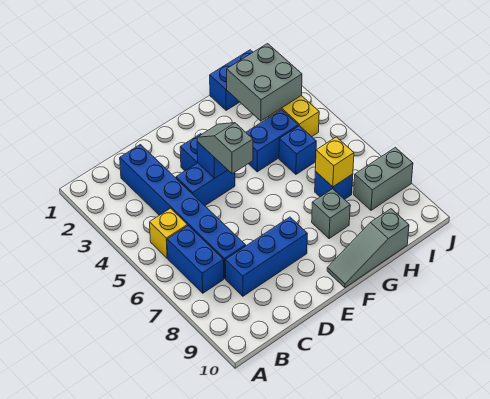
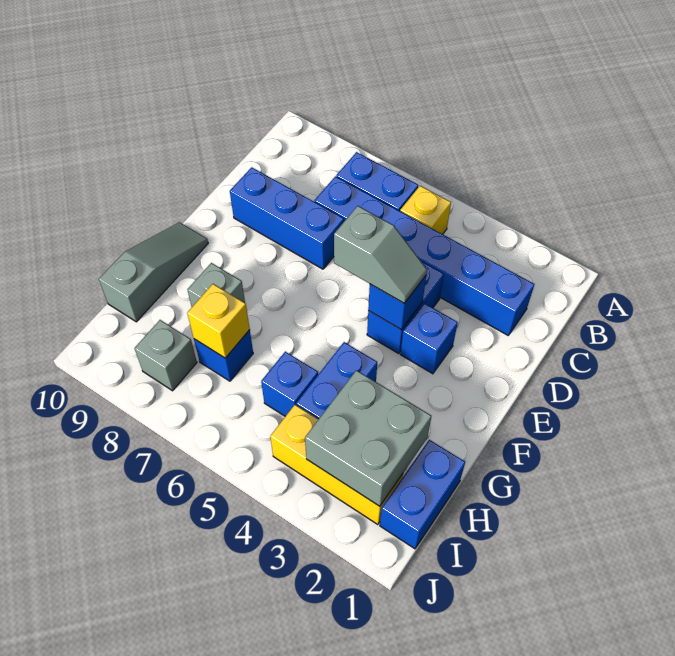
blue brick C8:E8 level 1 -> blue brick D7:D9 level 1
grey brick I8:J8 level 1 -> grey brick I8 level 1

